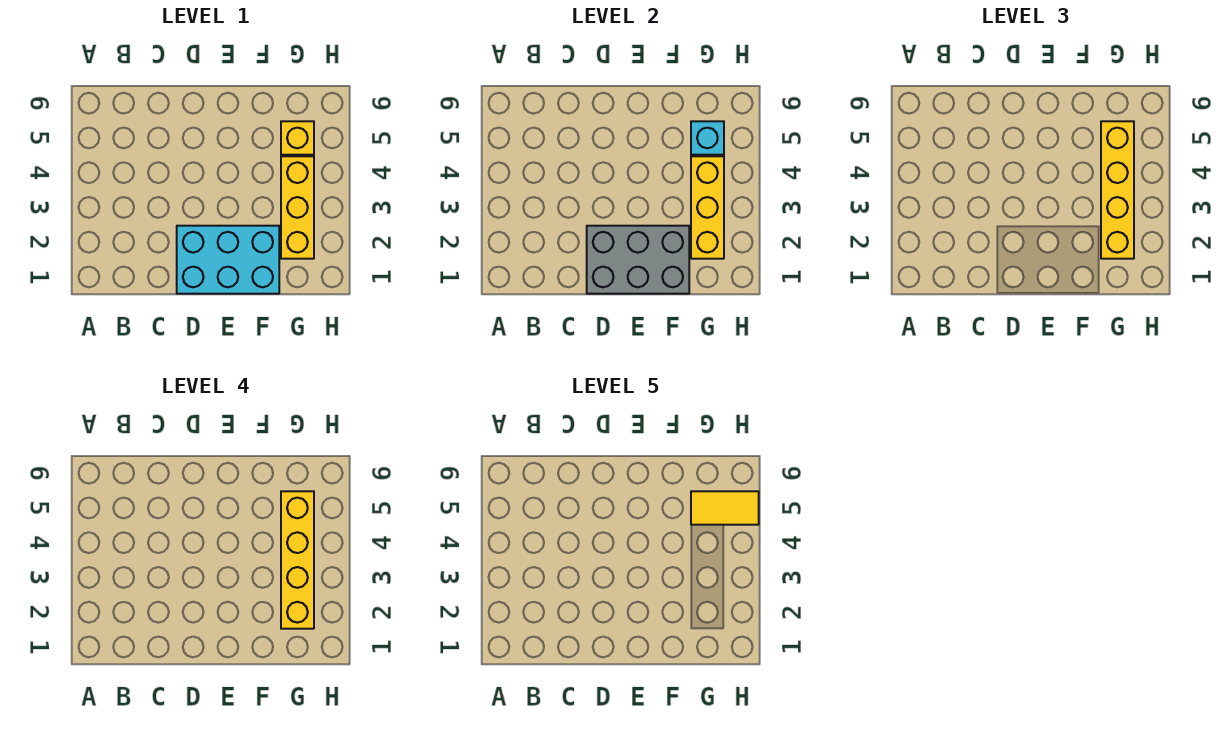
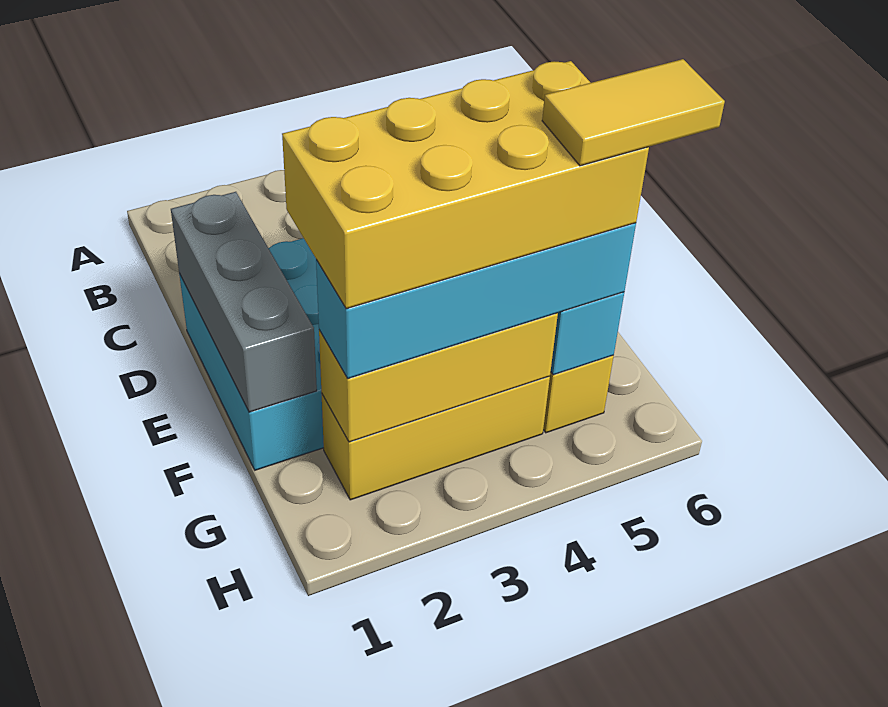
grey brick D1:F2 level 2 -> grey brick D1:F1 level 2
yellow brick G2:G5 level 3 -> cyan brick G2:G5 level 3
yellow brick G2:G5 level 4 -> yellow brick F2:G5 level 4
yellow tile G5:H5 level 5 -> yellow tile G5:G6 level 5

